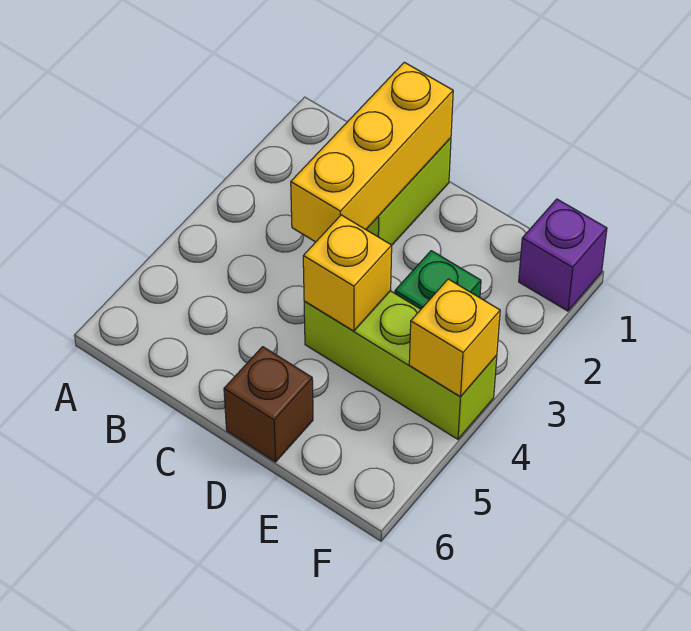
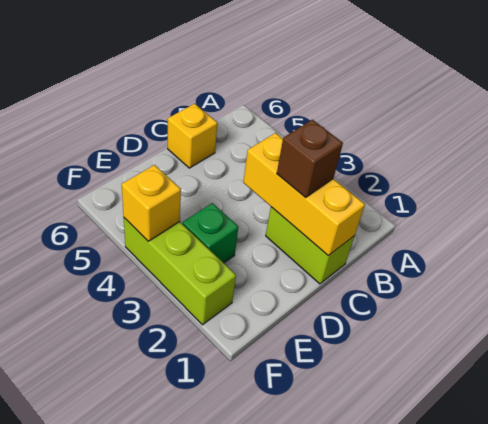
lime brick D4:F4 level 1 -> lime brick F2:F4 level 1
yellow brick D4 level 2 -> yellow brick C6 level 1
brown brick D6 level 1 -> brown brick C2 level 3
purple brick F1 level 1 -> none

